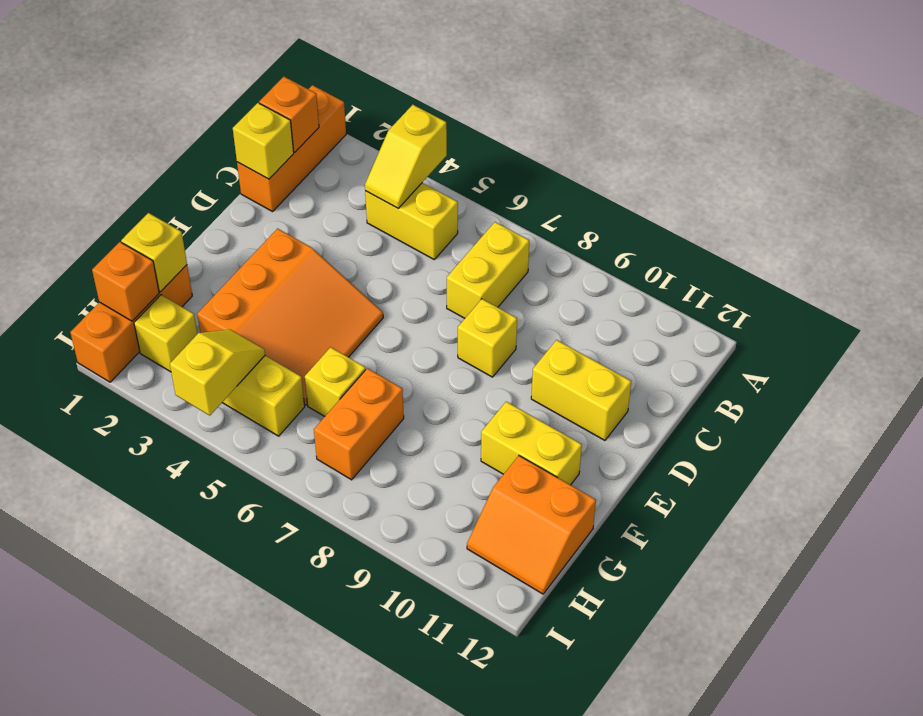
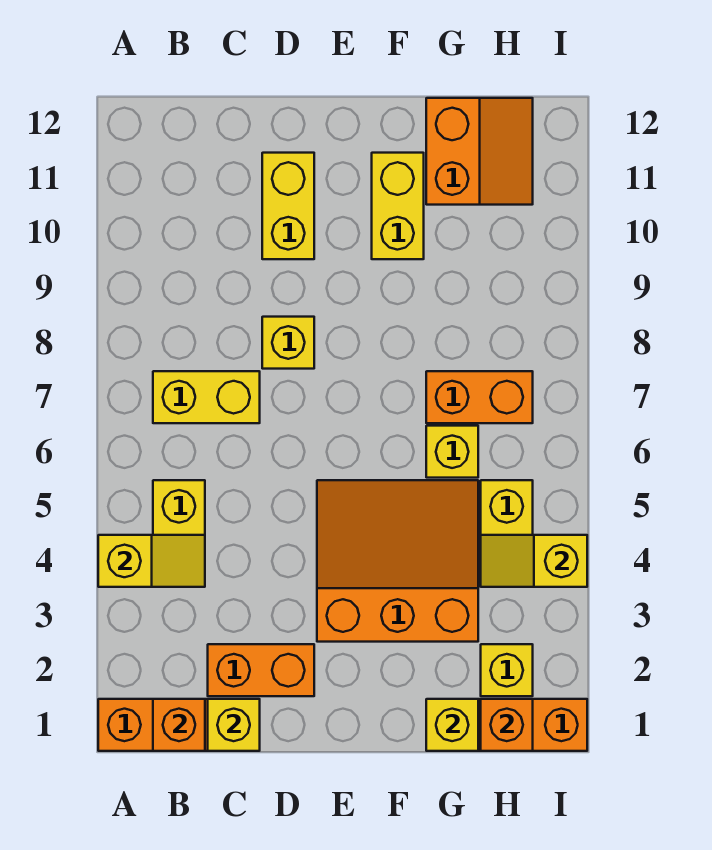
none -> orange brick C2:D2 level 1

